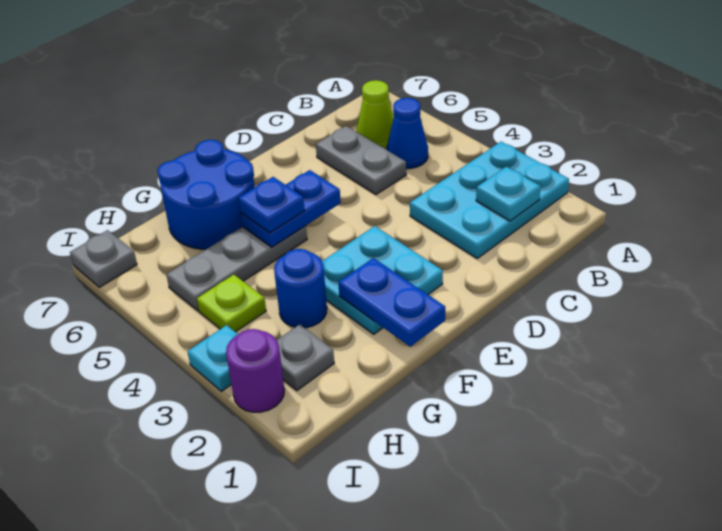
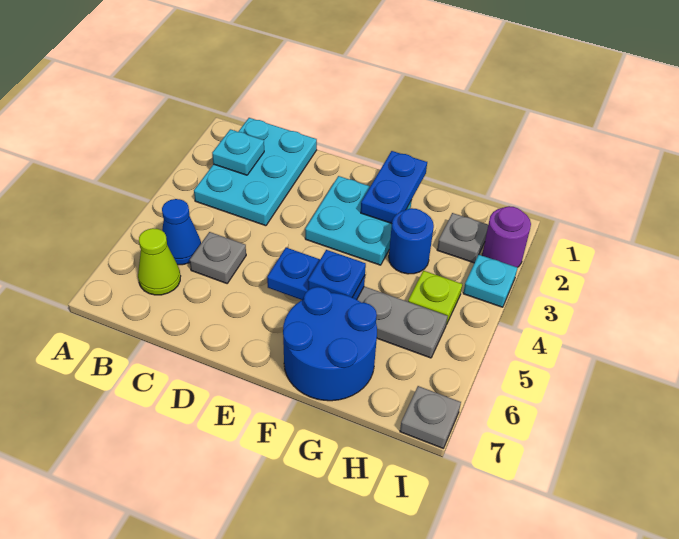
cyan plate A2:C3 level 1 -> cyan plate B1:C3 level 1
grey plate C5:C6 level 1 -> grey plate C5 level 1

